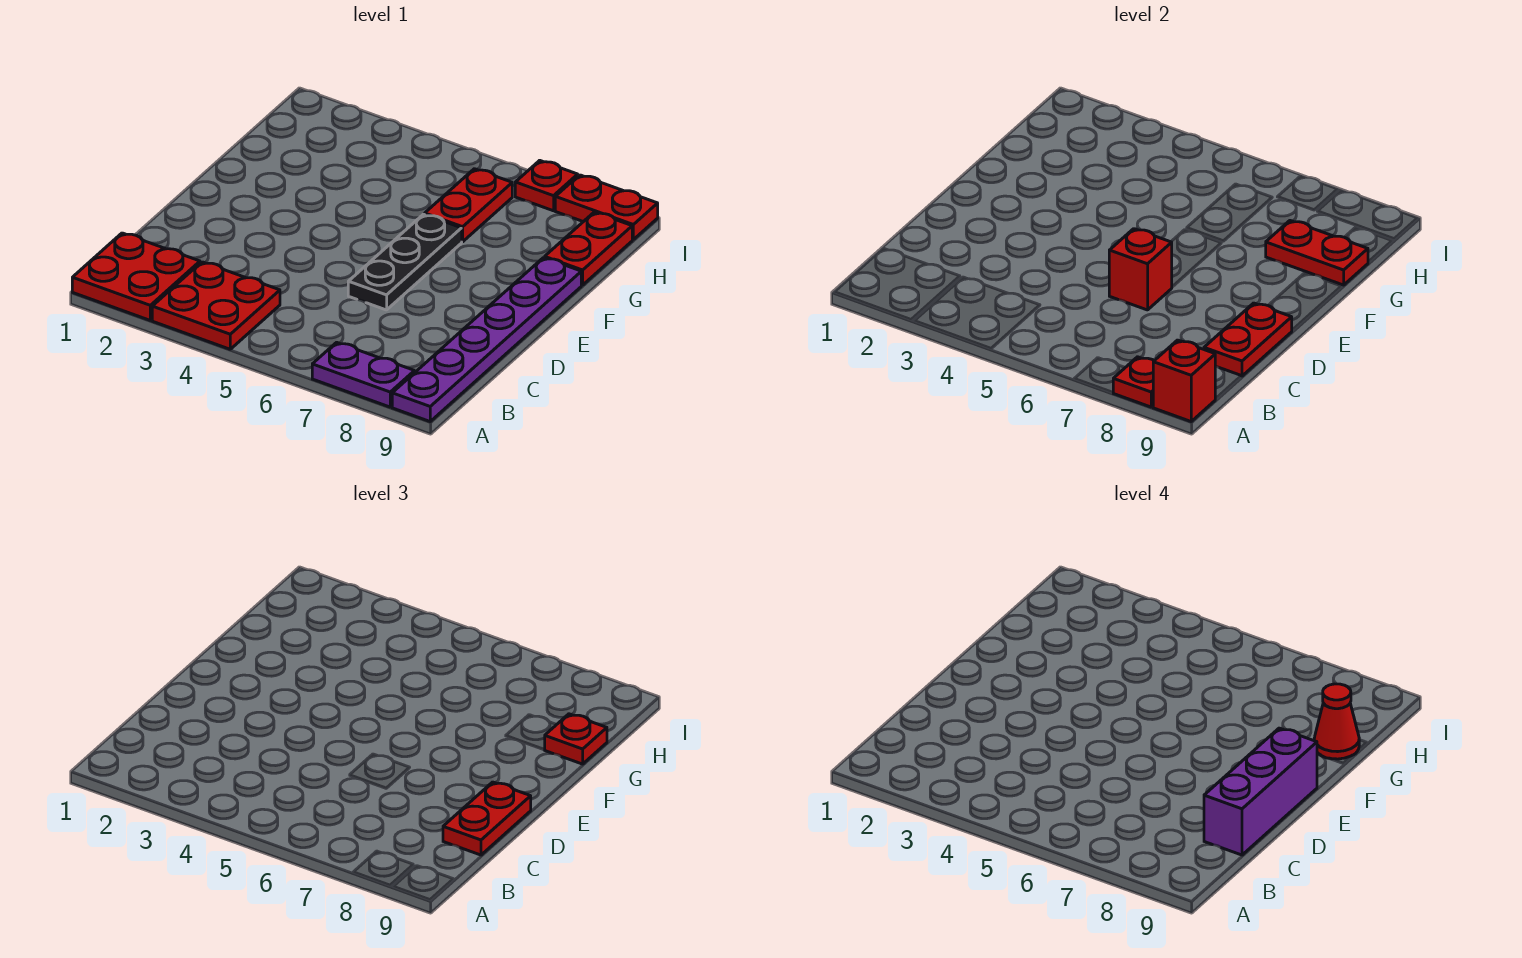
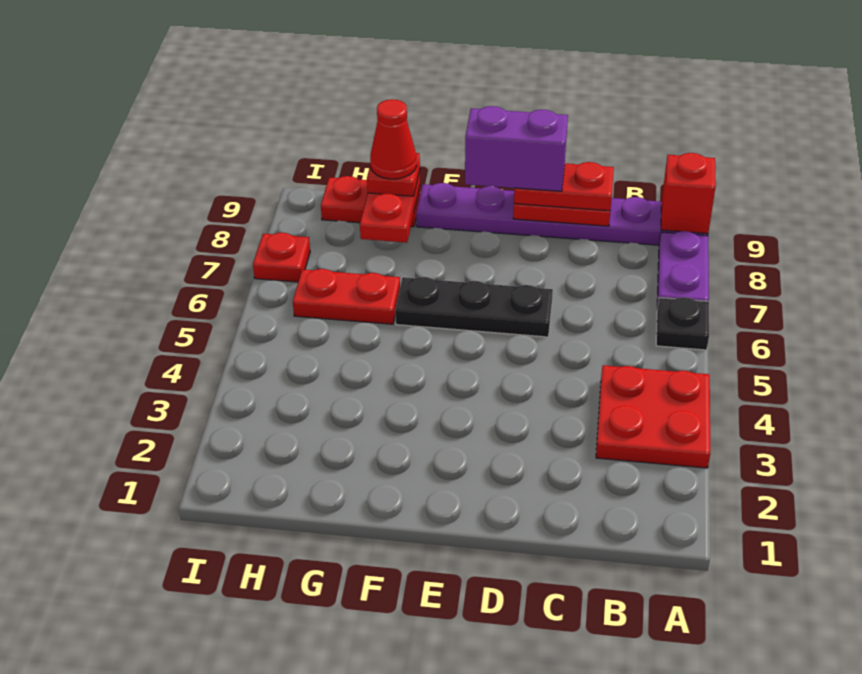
red plate A1:B2 level 1 -> none
none -> black plate A6 level 1
red plate A8 level 2 -> none
purple brick C9:E9 level 4 -> purple brick D9:E9 level 4
red brick D6 level 2 -> none
red plate I8:I9 level 1 -> none

